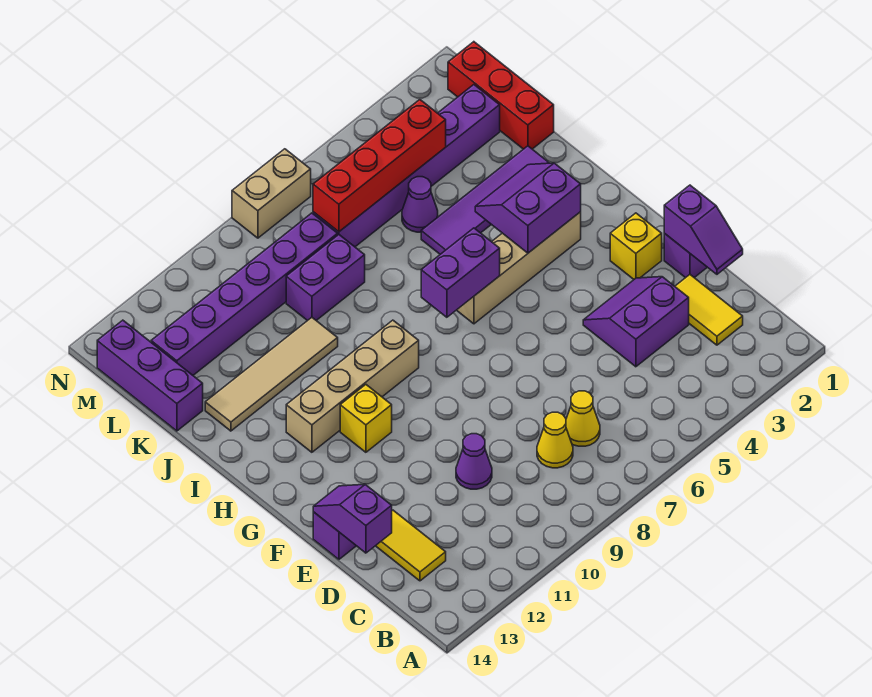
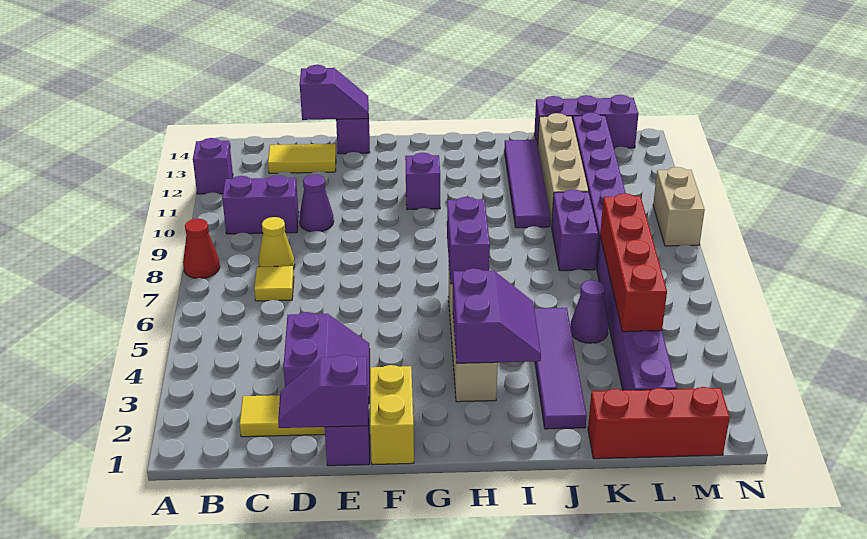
none -> red cone A8 level 1
none -> purple brick A12 level 1
none -> purple brick B10:C10 level 1
yellow cone C7 level 1 -> yellow tile C7 level 1
yellow brick F2 level 1 -> yellow brick F1:F2 level 1
yellow brick G11 level 1 -> purple brick G11 level 1
tan brick H9:H12 level 1 -> tan brick K10:K13 level 1
tan tile J10:J13 level 1 -> purple tile J10:J13 level 1
tan brick N7:N8 level 1 -> tan brick N9:N10 level 1

